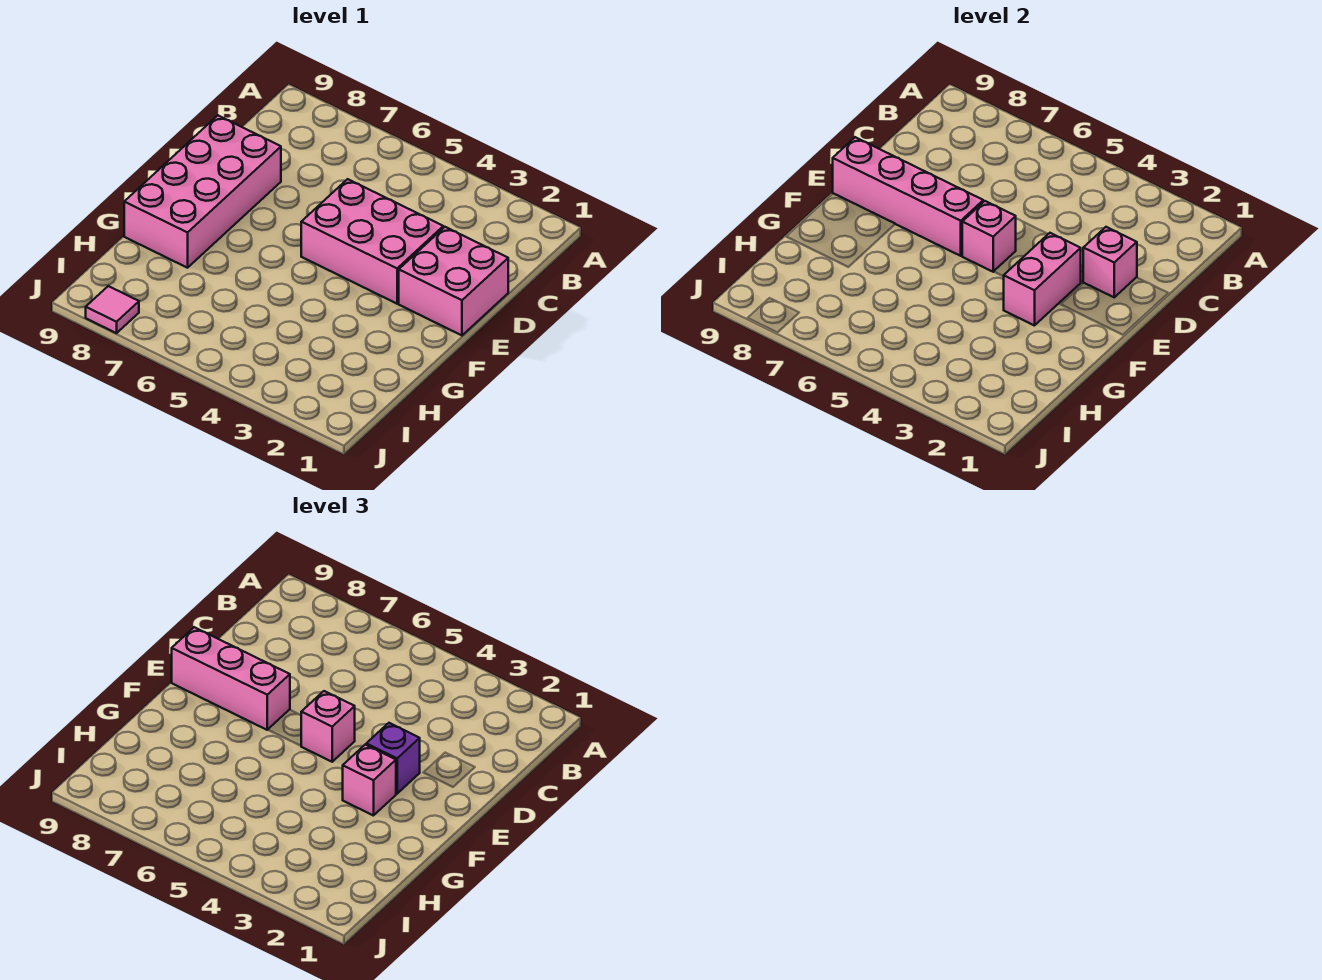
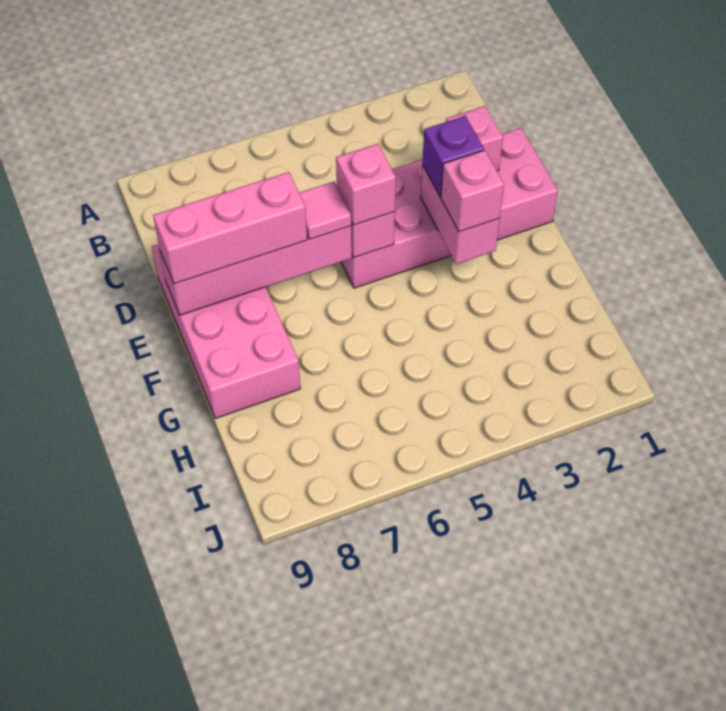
pink tile J8 level 1 -> pink tile E6 level 3

